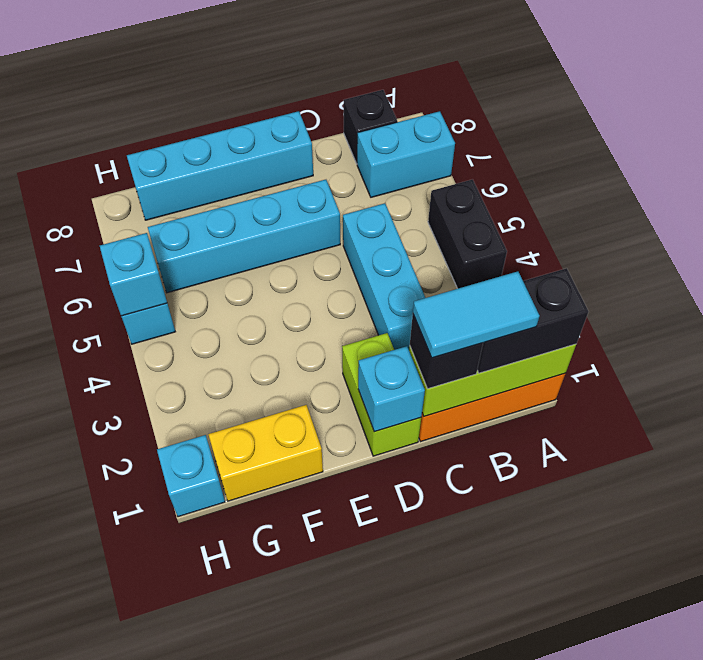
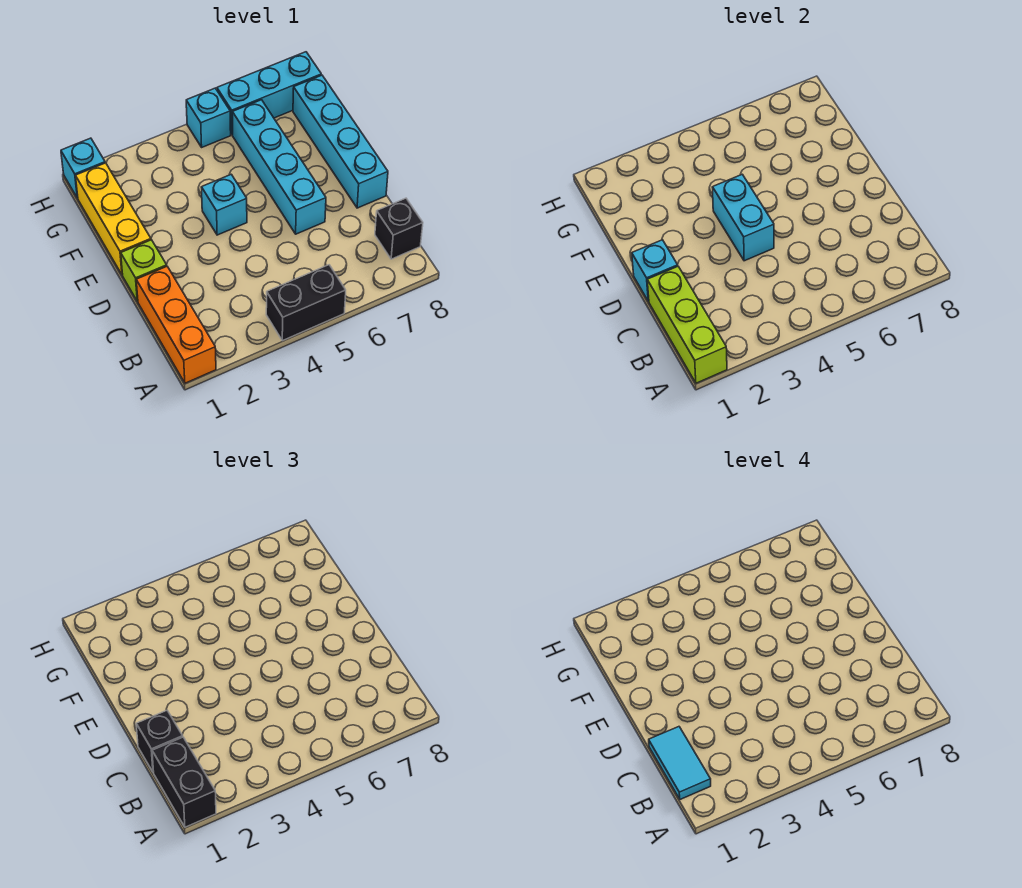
cyan brick A7:B7 level 1 -> cyan brick D4:E4 level 2
cyan brick C3:C5 level 1 -> cyan brick H6:H8 level 1
lime brick D1:D2 level 1 -> lime brick D1 level 1
yellow brick F1:G1 level 1 -> yellow brick E1:G1 level 1
cyan brick H5 level 2 -> cyan brick E4 level 1

